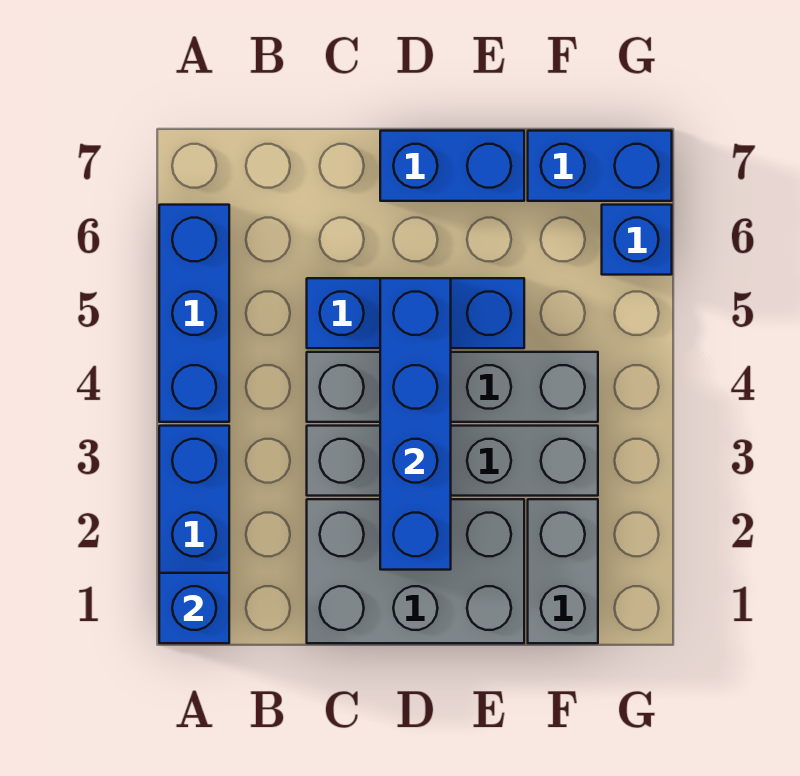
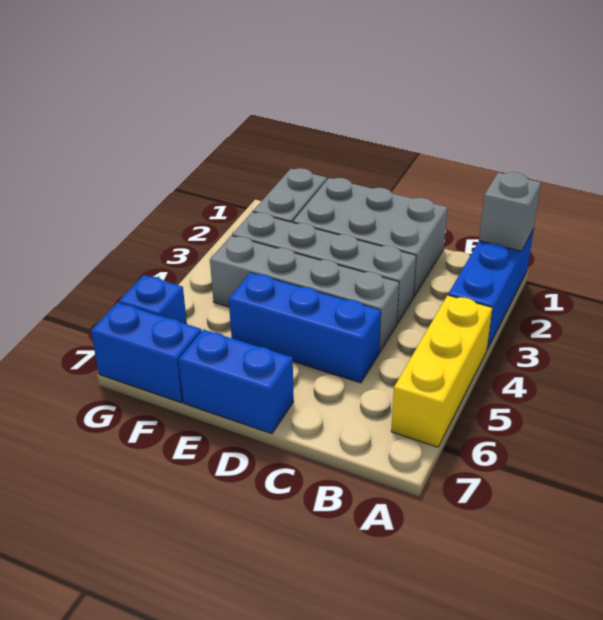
blue brick A1 level 2 -> grey brick A1 level 2
blue brick A4:A6 level 1 -> yellow brick A4:A6 level 1
blue brick D2:D5 level 2 -> none

